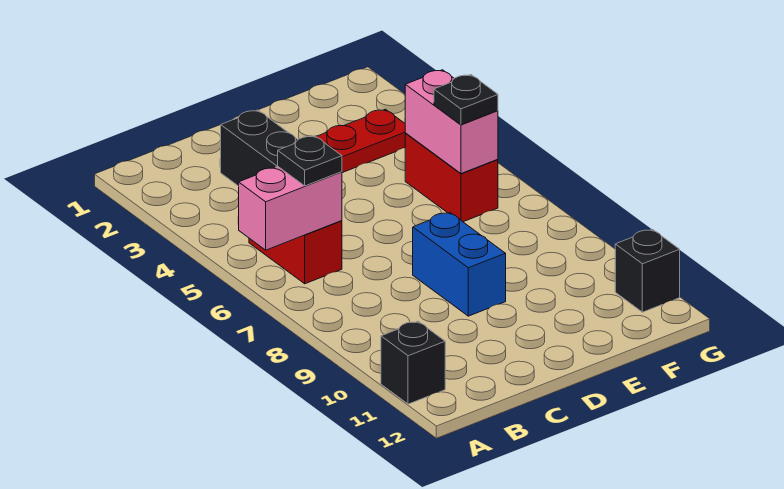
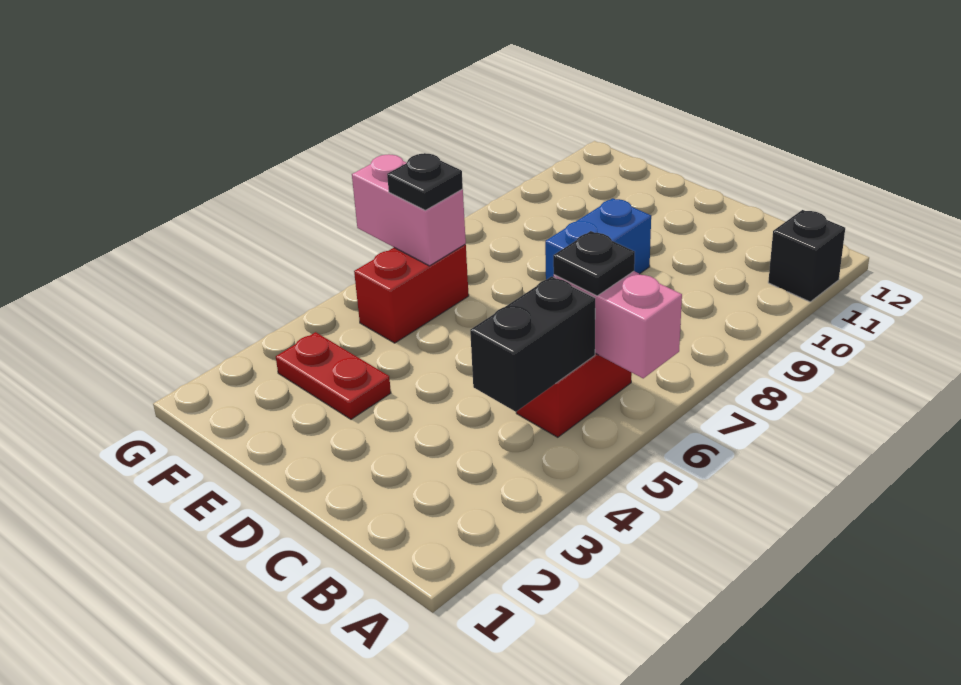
pink brick F5:F6 level 2 -> pink brick F6:G6 level 2
black brick G11 level 1 -> none

